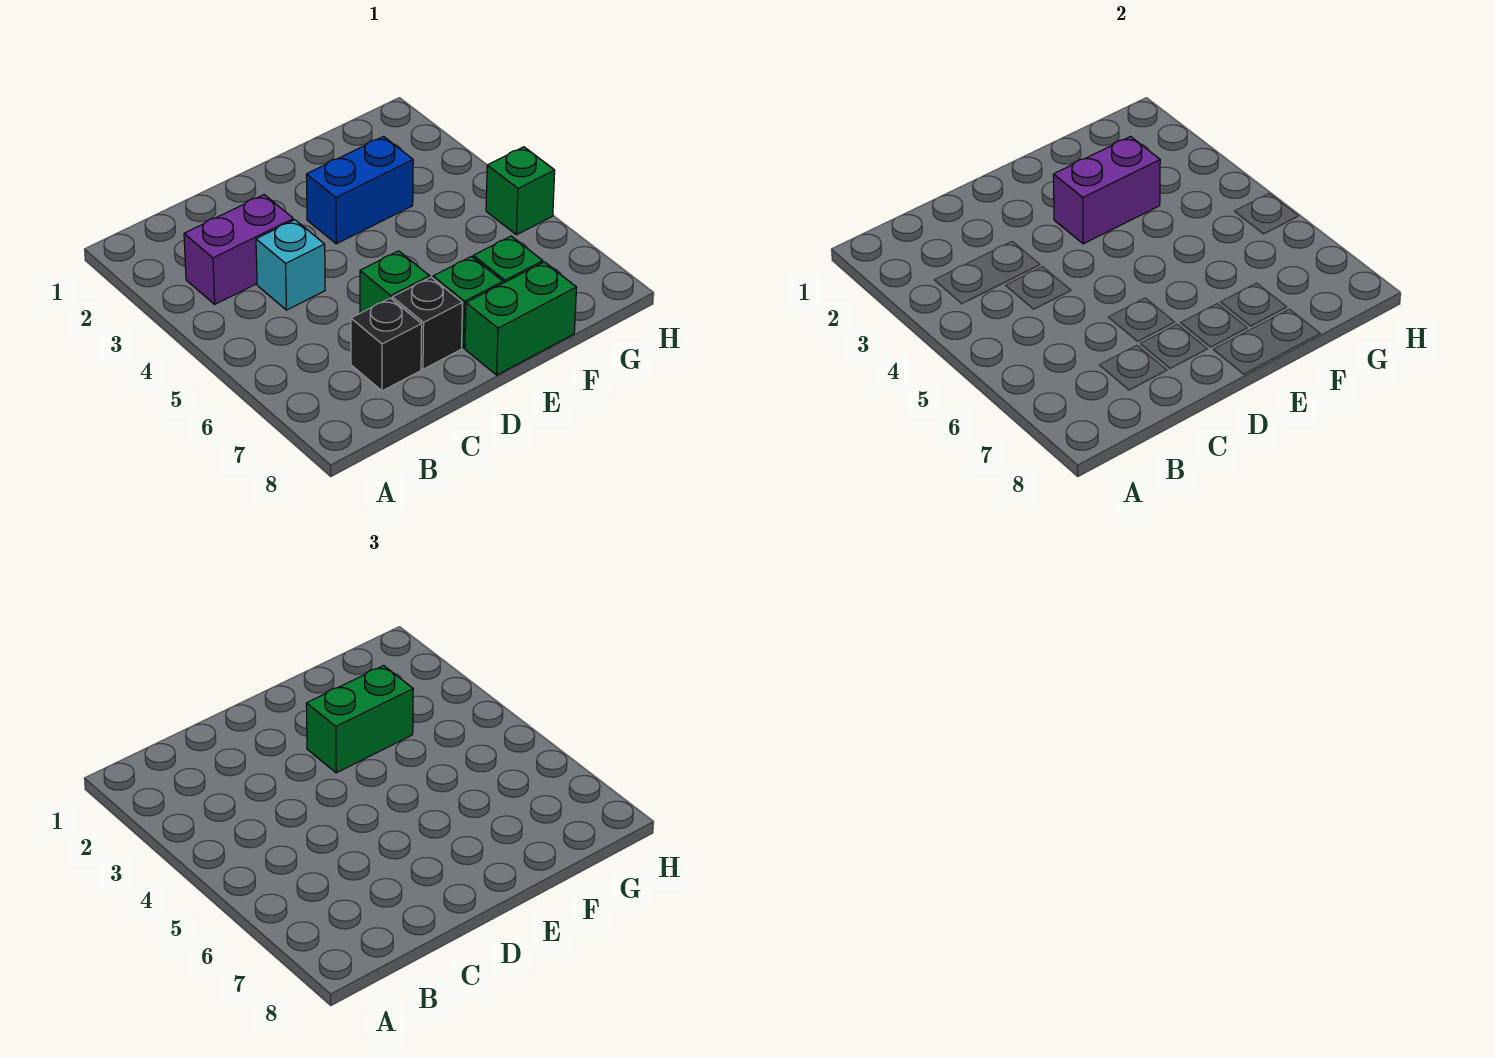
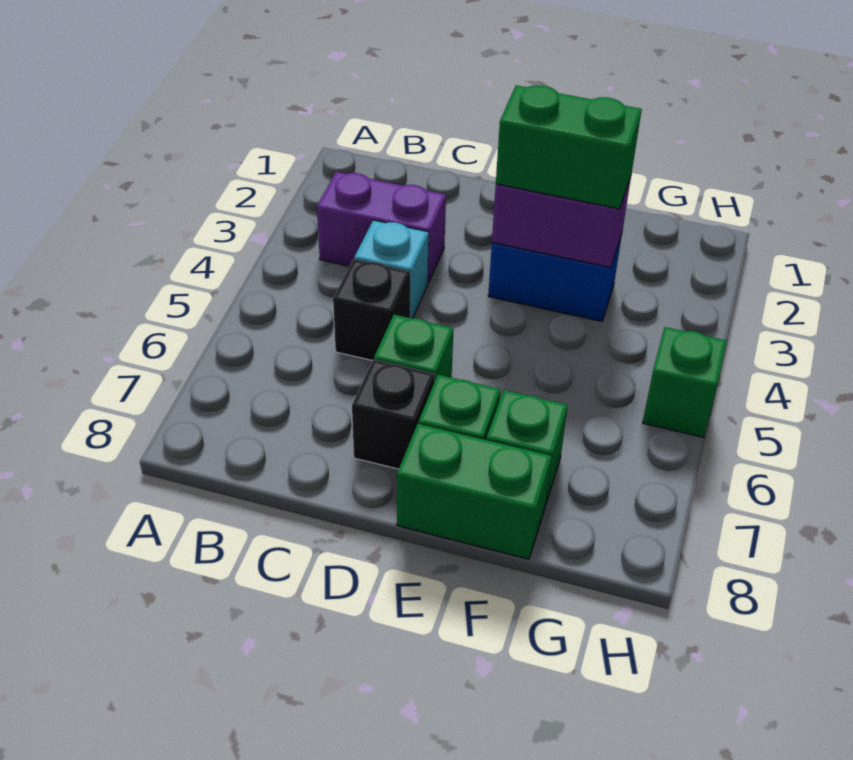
black brick C7 level 1 -> black brick C5 level 1

